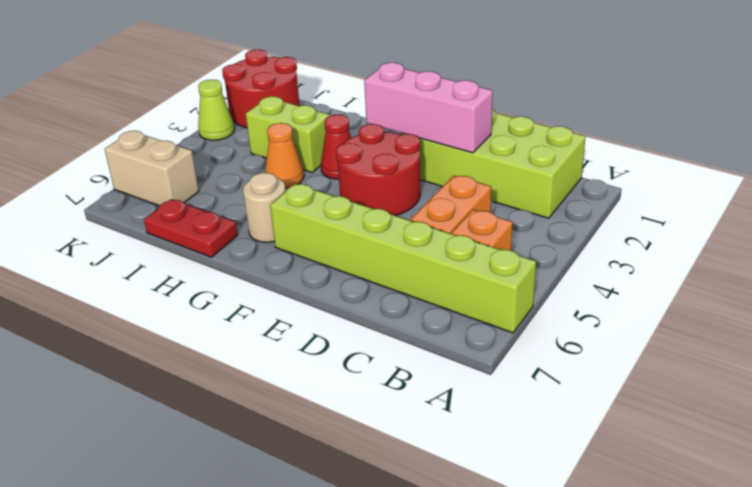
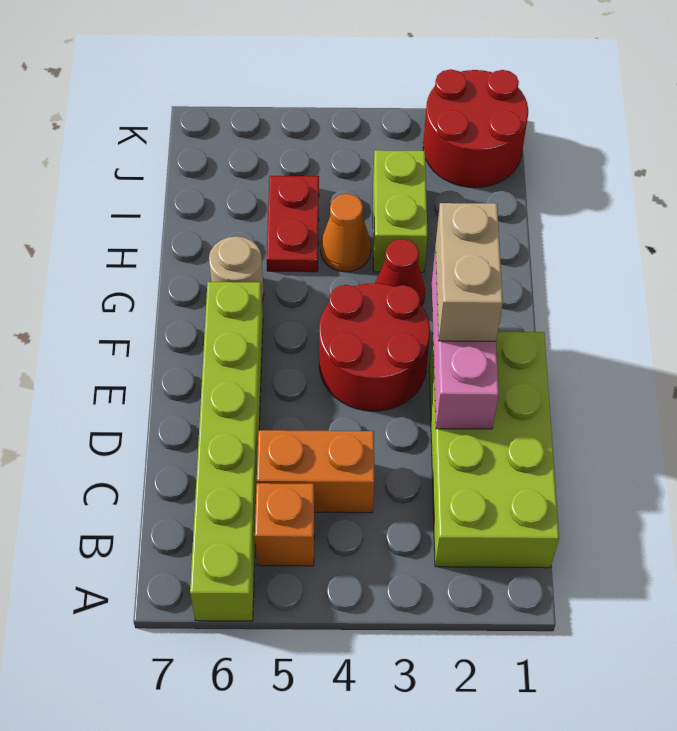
red plate H7:I7 level 1 -> red plate H5:I5 level 1
tan brick J6:K6 level 1 -> tan brick E2:F2 level 3
lime cone K3 level 1 -> none

